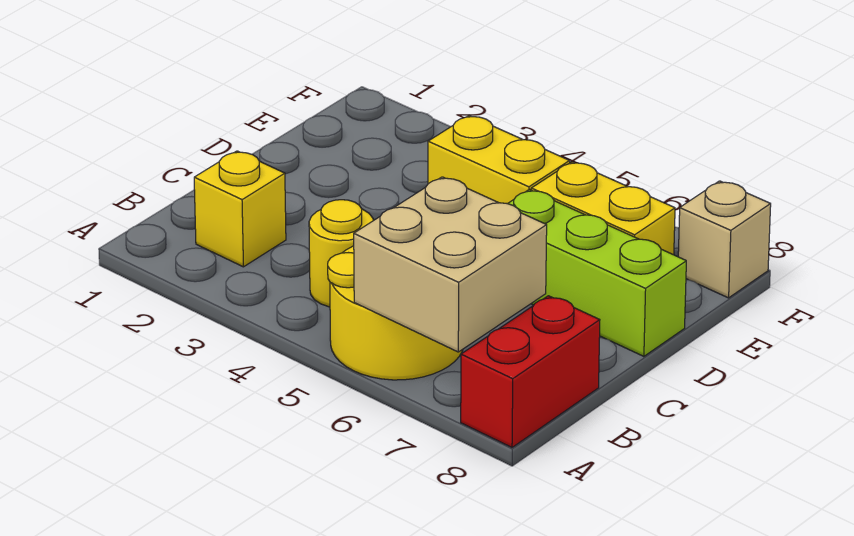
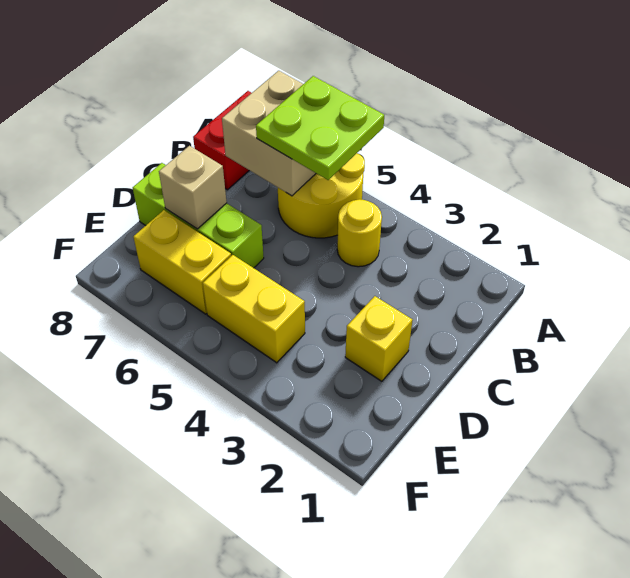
none -> lime plate A5:B6 level 3
yellow brick B2 level 1 -> yellow brick D2 level 1
tan brick F8 level 1 -> tan brick D7 level 2

